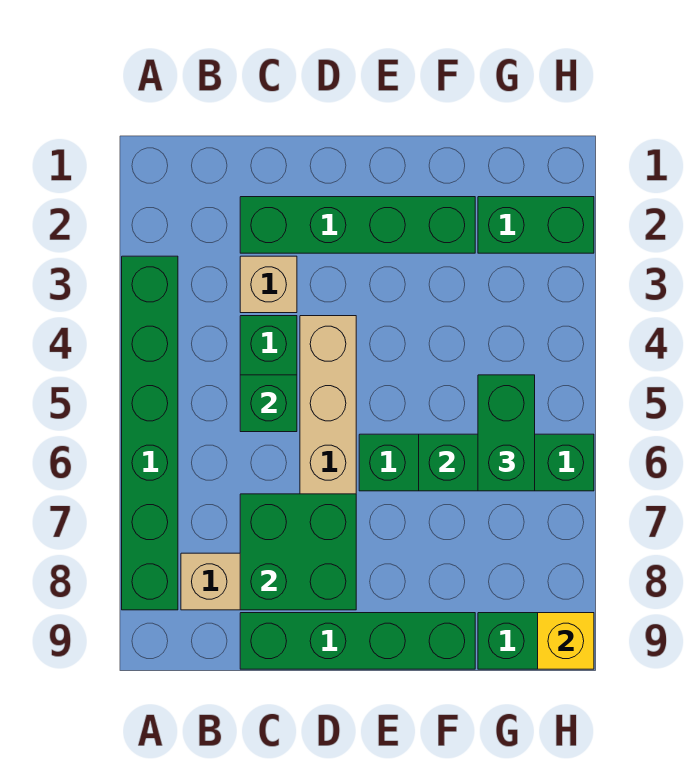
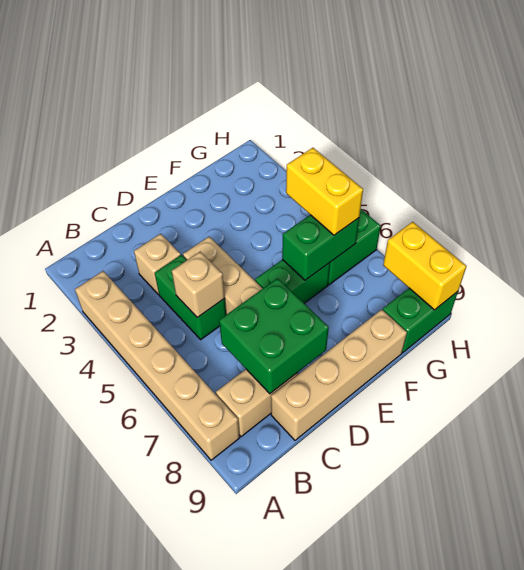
green brick A3:A8 level 1 -> tan brick A3:A8 level 1
green brick C2:F2 level 1 -> none
green brick C5 level 2 -> tan brick C5 level 2
green brick C9:F9 level 1 -> tan brick C9:F9 level 1
green brick G2:H2 level 1 -> none
green brick G5:G6 level 3 -> yellow brick G5:G6 level 3
yellow brick H9 level 2 -> yellow brick H8:H9 level 2

